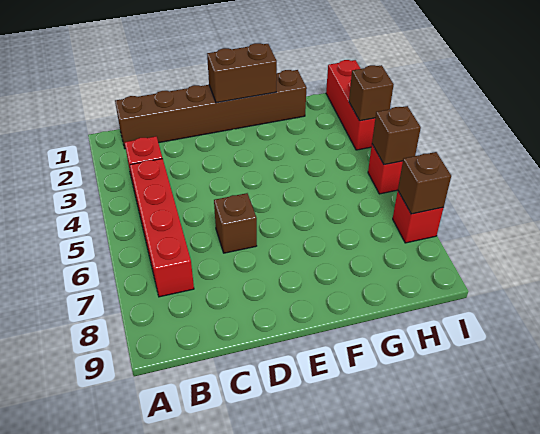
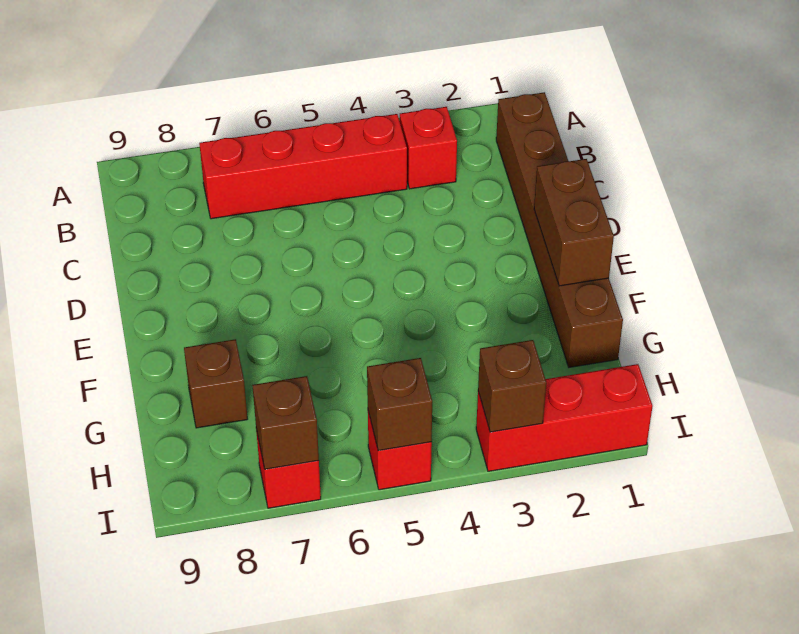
brown brick D6 level 1 -> brown brick G8 level 1

